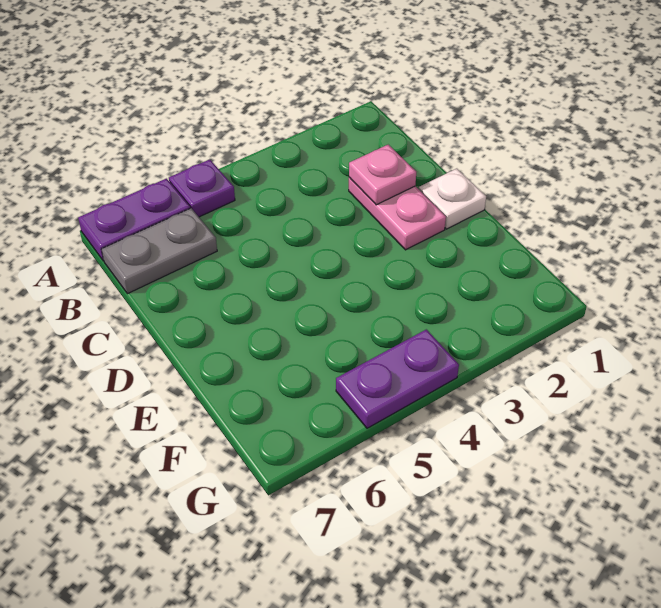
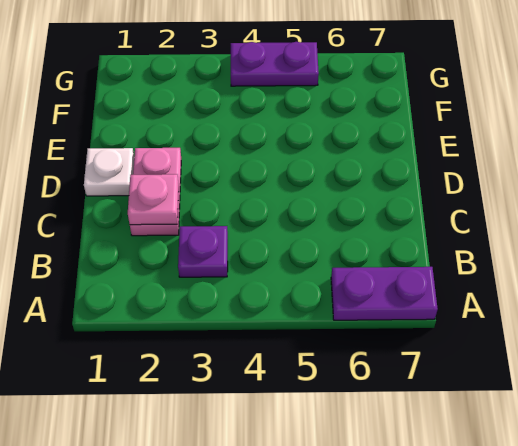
purple plate A5 level 1 -> purple plate B3 level 1
grey plate B6:B7 level 1 -> none

